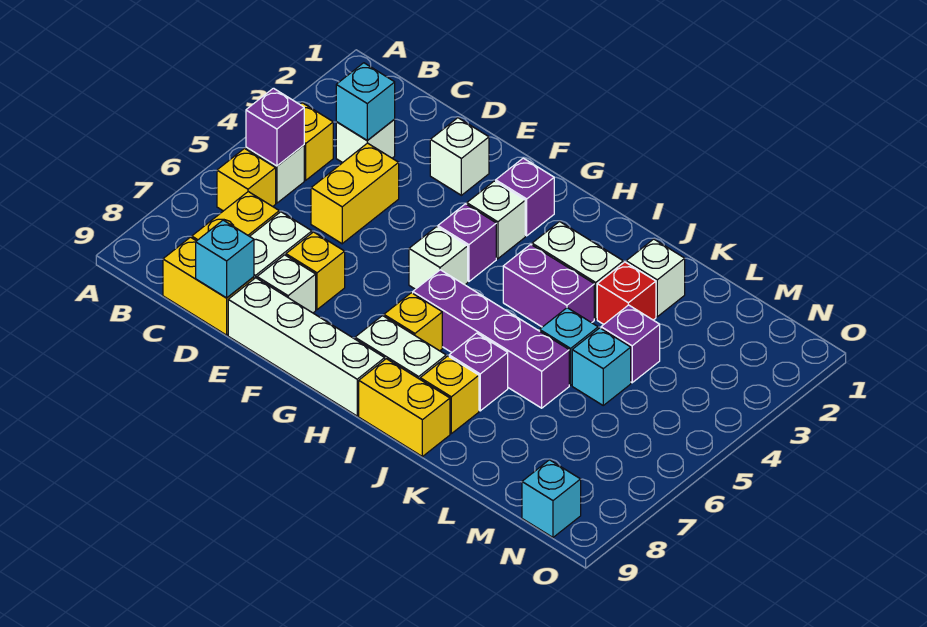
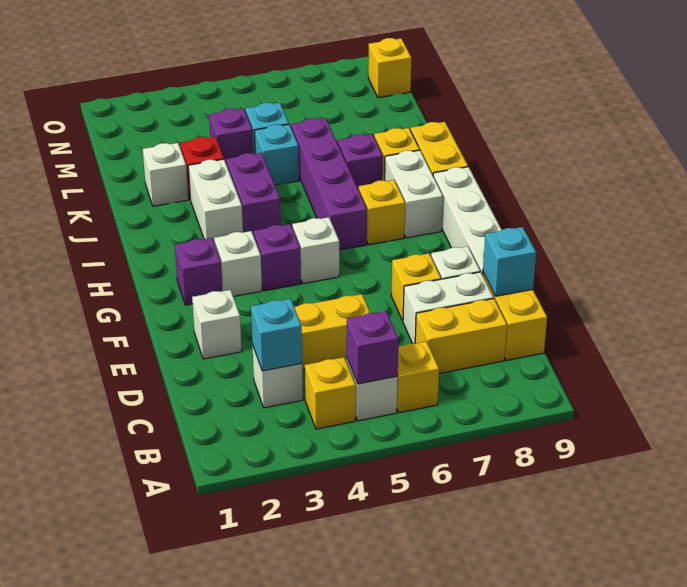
cyan brick N9 level 1 -> yellow brick N9 level 1

